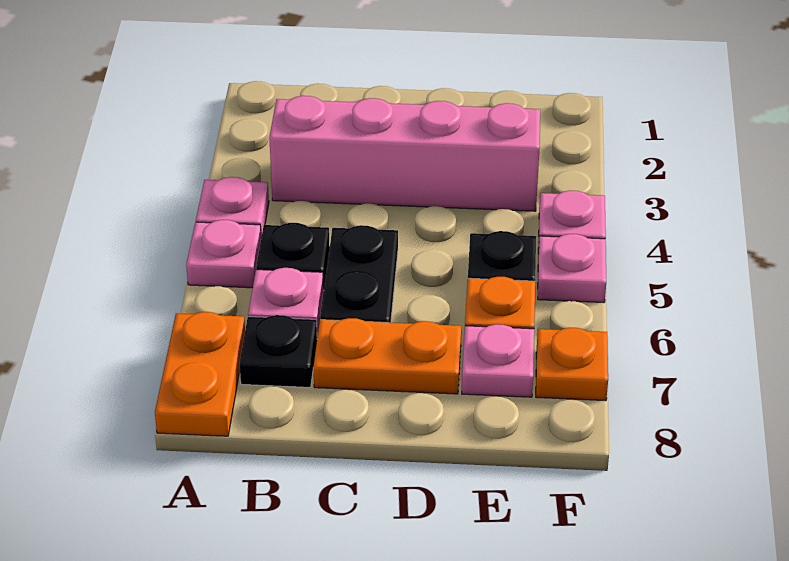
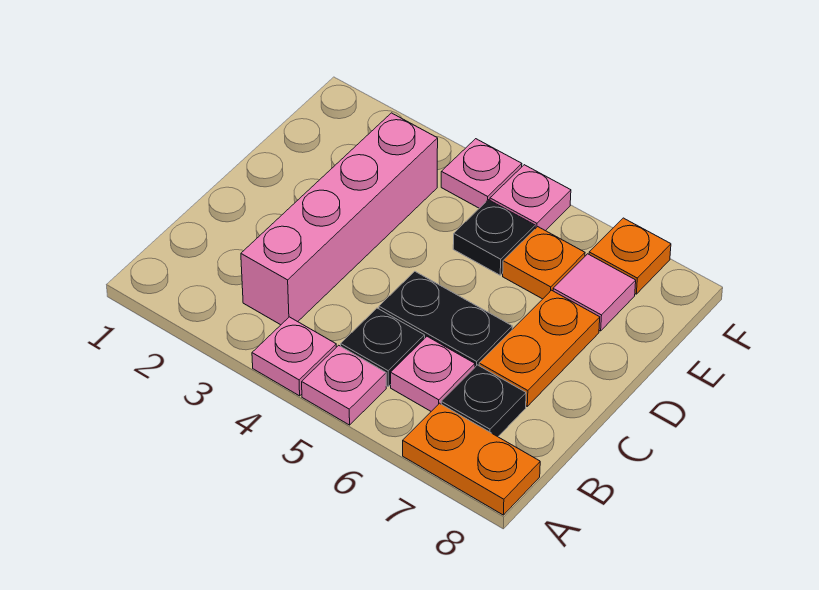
pink plate E7 level 1 -> pink tile E7 level 1

